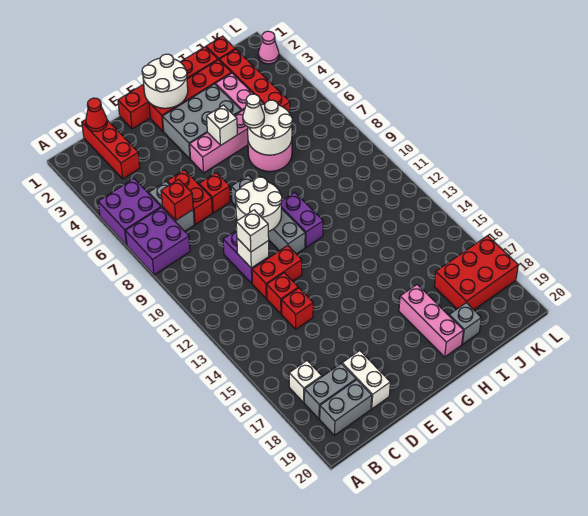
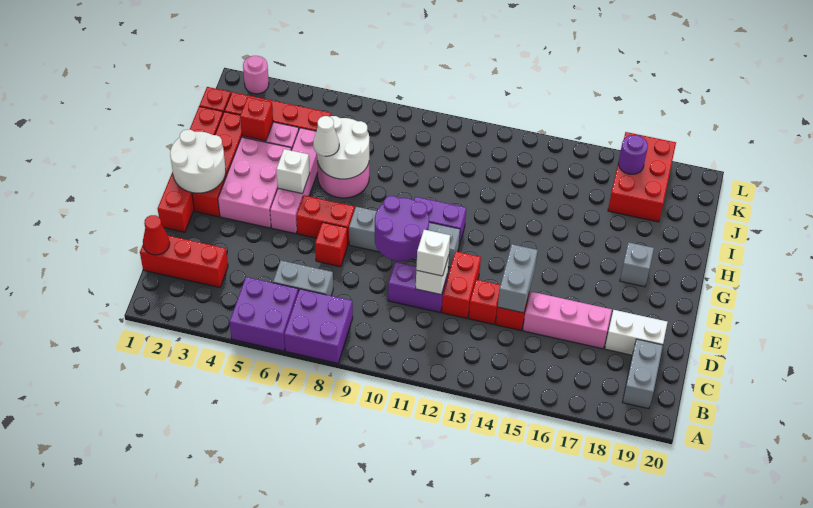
white brick B17 level 1 -> none
grey brick B18:C18 level 1 -> grey brick D14:E14 level 2
red brick C7 level 2 -> red brick I3 level 2
red brick D6:D7 level 1 -> red brick F6:F7 level 1
white round brick E9:F10 level 2 -> purple round brick E9:F10 level 2
grey brick F3:H4 level 1 -> pink brick F3:H4 level 1
pink brick H17:H19 level 1 -> pink brick D15:D17 level 1
grey brick I19 level 1 -> grey brick G18 level 1
none -> purple round brick K17 level 2
pink cone L2 level 1 -> pink round brick L2 level 1

